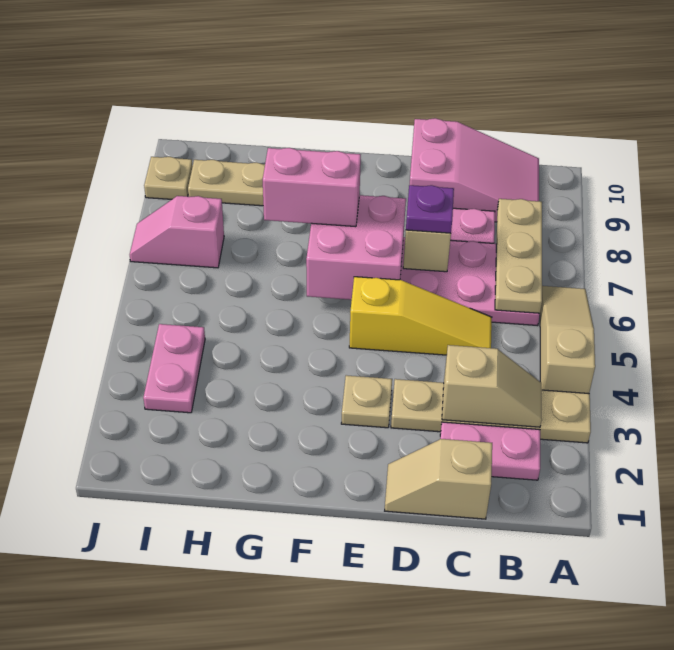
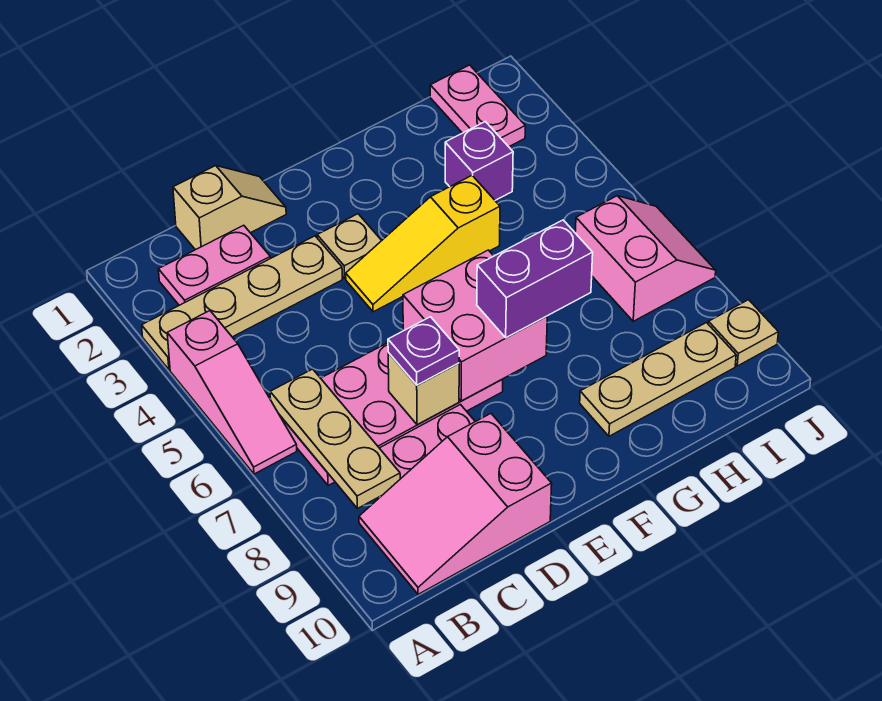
tan slope A4:A6 level 1 top 4 -> pink slope A4:A6 level 1 top 4
tan slope B3:C3 level 2 top C -> none
yellow slope C5:E5 level 1 top E -> yellow slope E4:G4 level 1 top G
pink brick F7:G7 level 3 -> purple brick F7:G7 level 3
none -> purple brick H3 level 1
pink plate I3:I4 level 1 -> pink plate I1:I2 level 1
pink slope I7:J7 level 1 top I -> pink slope I6:J7 level 1 top I

